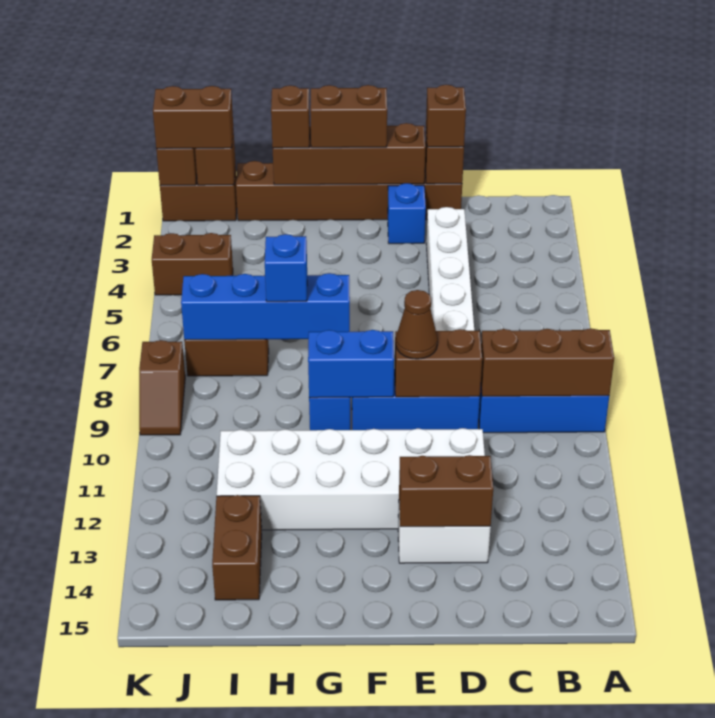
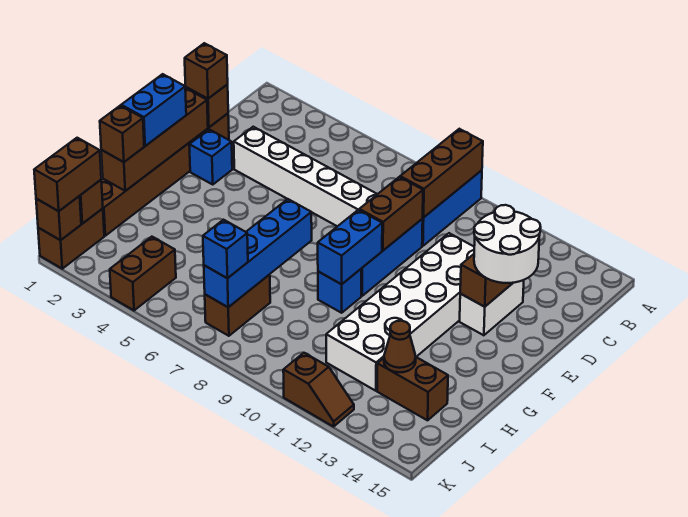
none -> white round brick D13:E14 level 3
brown cone E9 level 3 -> brown cone I13 level 2
brown brick F1:G1 level 3 -> blue brick F1:G1 level 3
blue brick H7 level 3 -> blue brick J7 level 3
brown slope K8:K9 level 1 top 8 -> brown slope K11:K12 level 1 top 11

